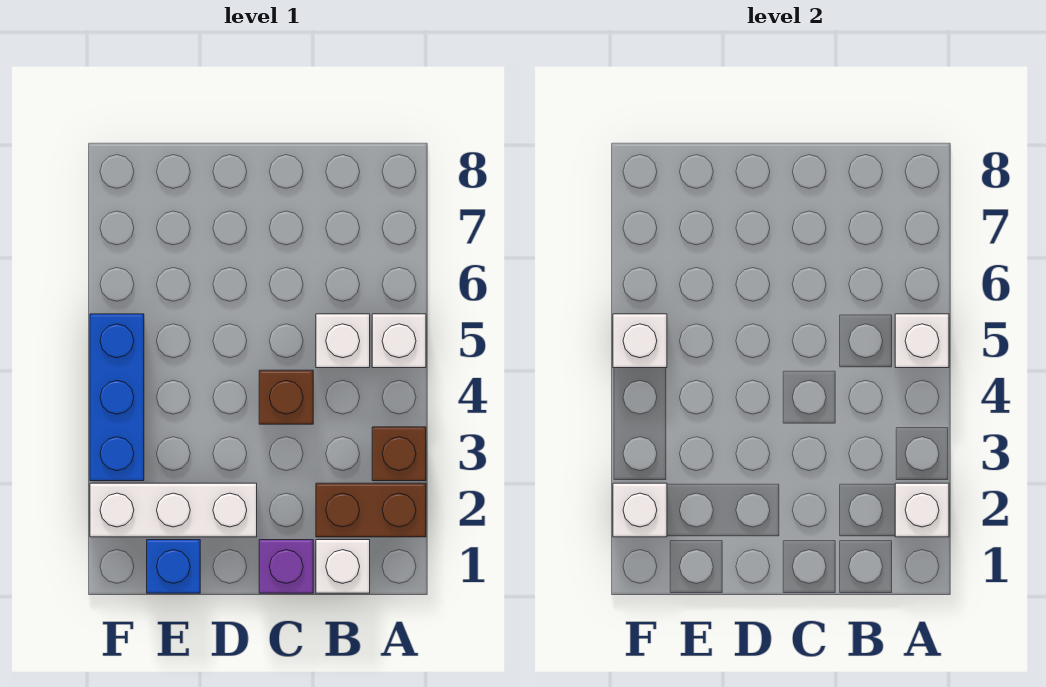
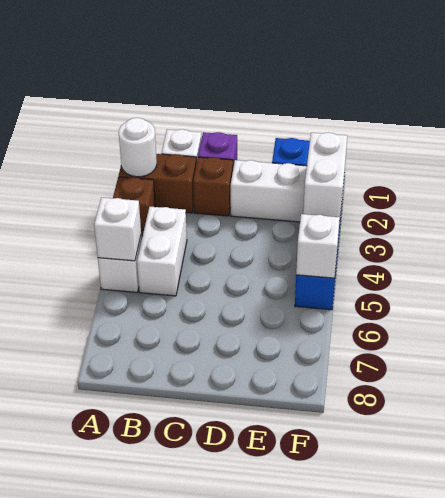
white brick A2 level 2 -> white round brick A2 level 2
white brick B5 level 1 -> white brick B4:B5 level 1
brown brick C4 level 1 -> brown brick C2 level 1
white brick F2 level 2 -> white brick F2:F3 level 2

